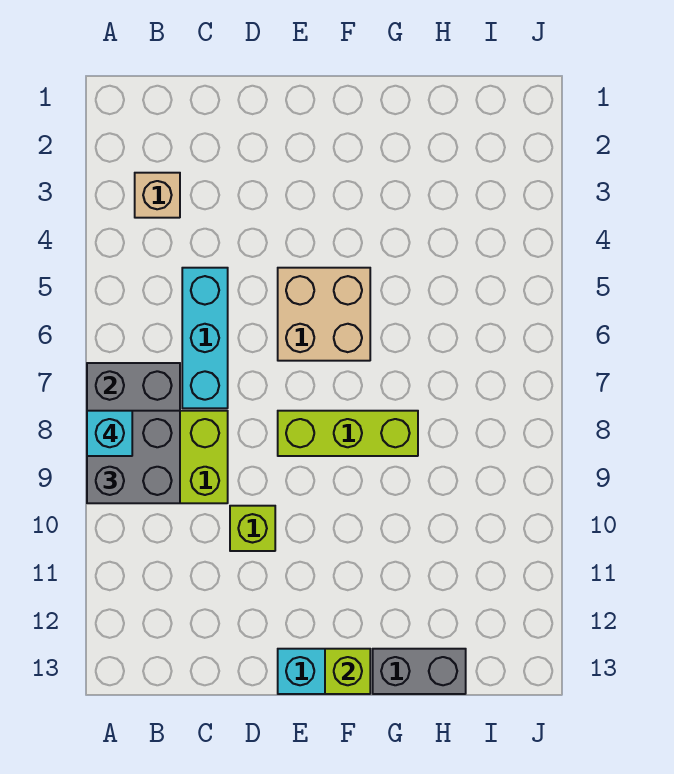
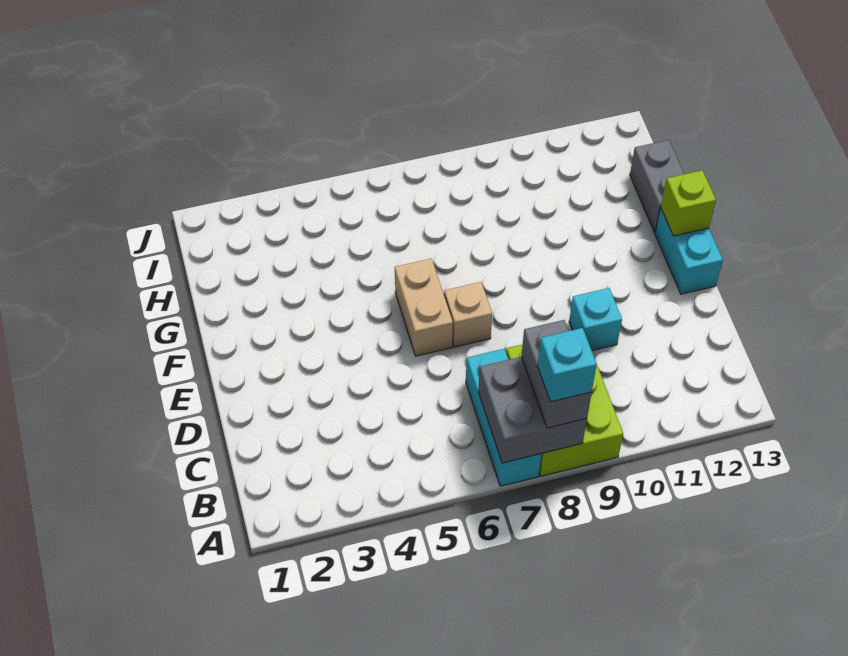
grey brick A8:B9 level 3 -> grey brick A8:B8 level 3
tan brick B3 level 1 -> tan brick E7 level 1
cyan brick C5:C7 level 1 -> cyan brick A7:C7 level 1
lime brick D10 level 1 -> cyan brick D10 level 1
tan brick E5:F6 level 1 -> tan brick E6:F6 level 1
lime brick E8:G8 level 1 -> none

